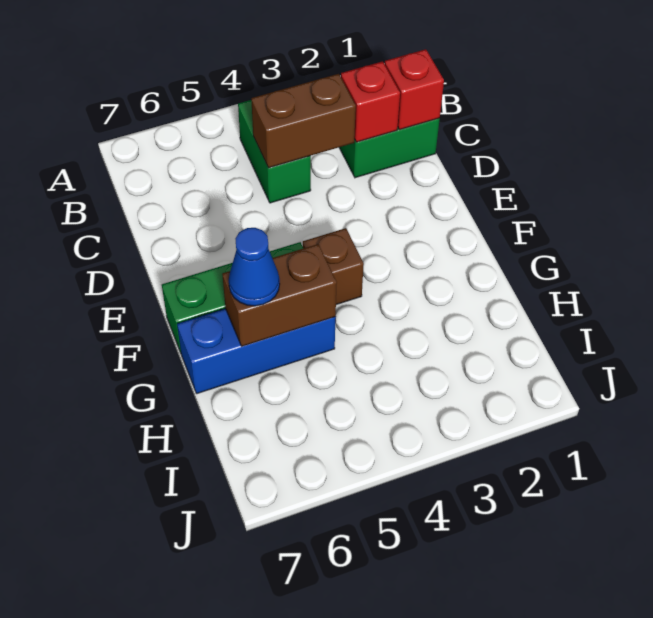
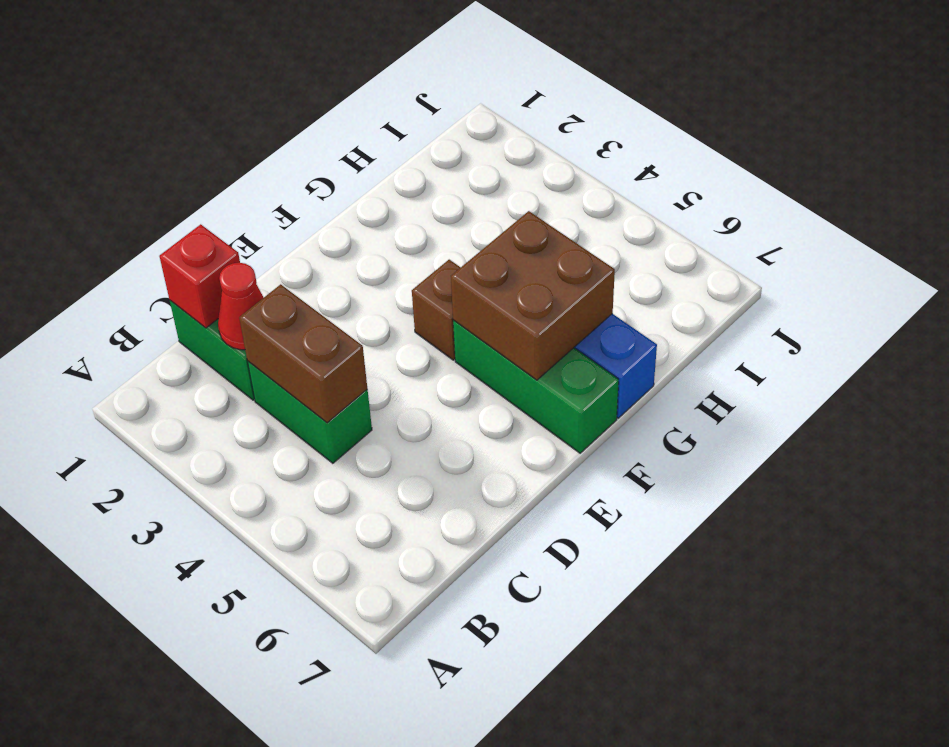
green brick B4:C4 level 1 -> green brick C3:C4 level 1
red brick C2 level 2 -> red cone C2 level 2
brown brick G5:G6 level 2 -> brown brick F5:G6 level 2
blue cone G6 level 3 -> none

